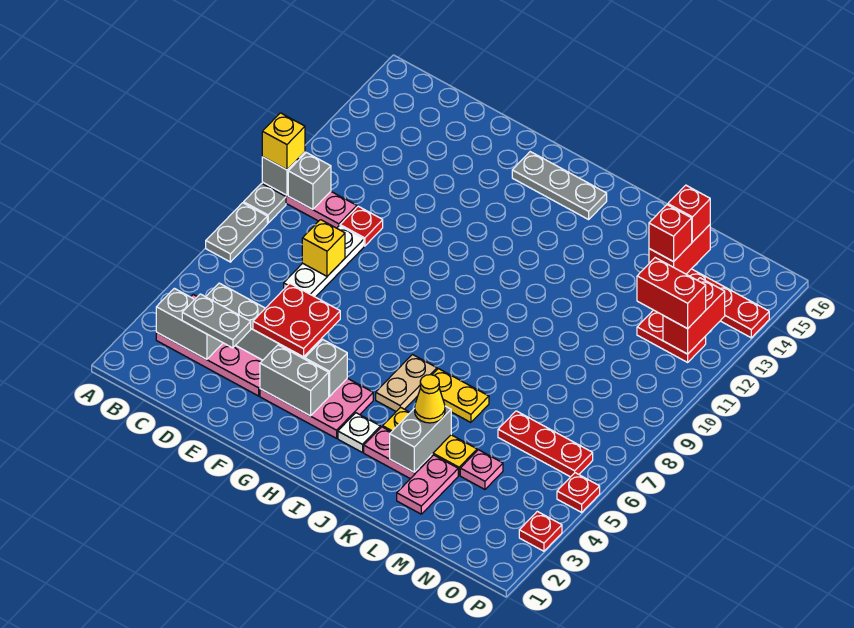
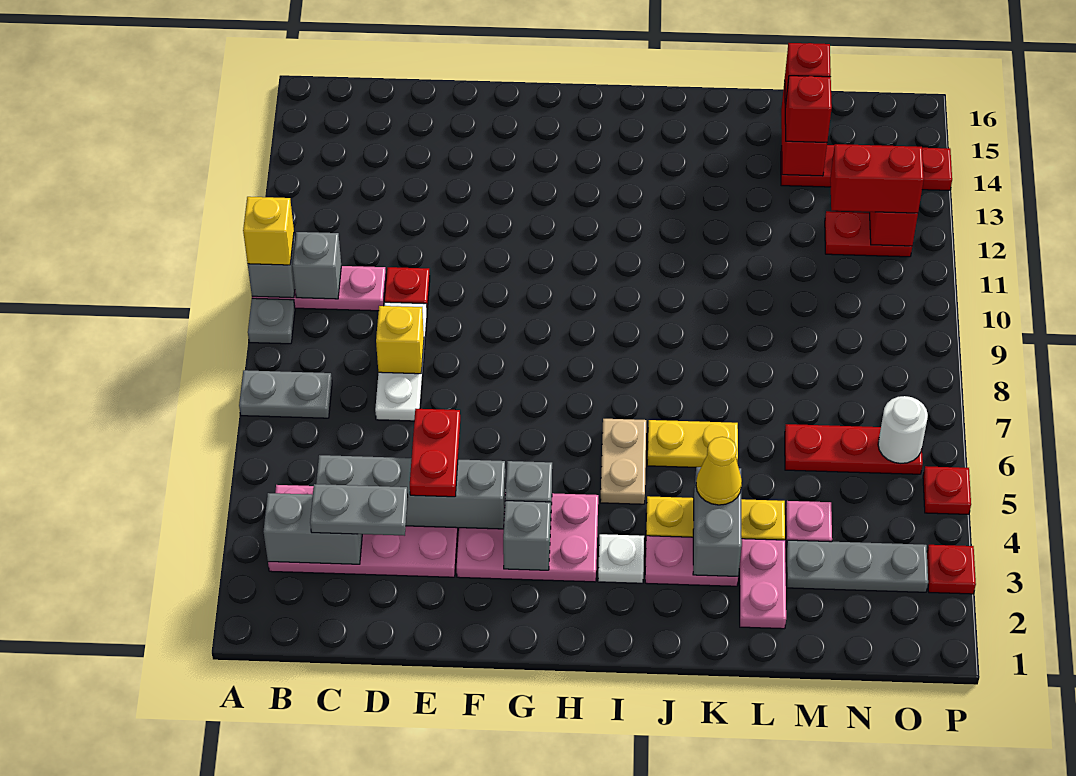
grey plate A7:A8 level 1 -> grey plate A7:B7 level 1
red plate E4:F5 level 3 -> red plate E4:E5 level 3
grey brick F3:G3 level 2 -> grey brick G3 level 2
grey plate G15:I15 level 1 -> grey plate M3:O3 level 1
none -> white round brick O6 level 2

